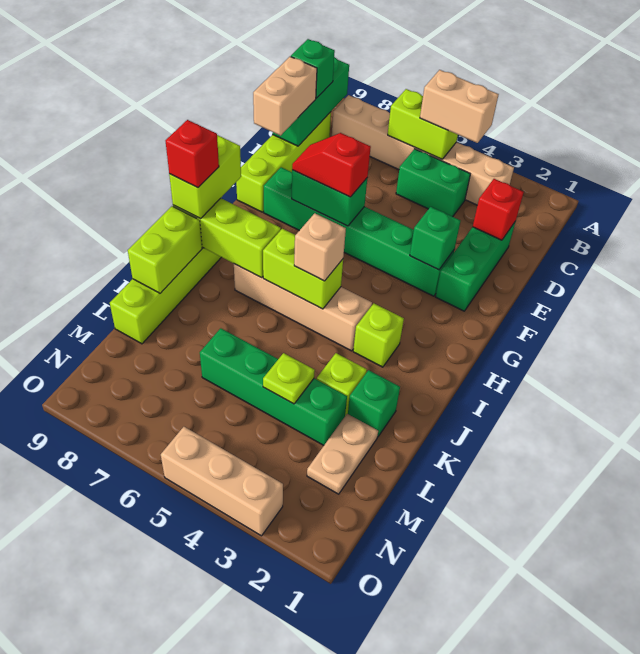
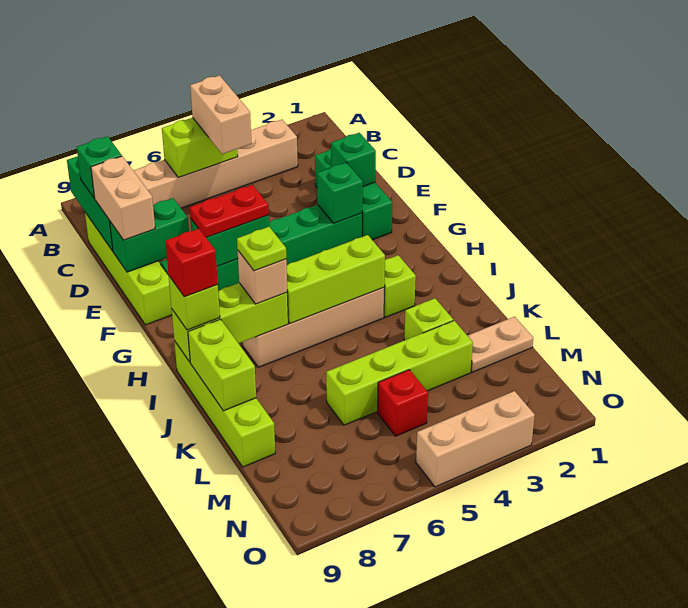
tan brick B4:B5 level 3 -> tan brick B5:C5 level 3
green brick C4:C5 level 1 -> green brick E8:E9 level 2
red brick D2 level 2 -> red brick M5 level 1
red slope F6:F7 level 3 top 6 -> red plate F6:F7 level 3
lime brick H9:I9 level 3 -> lime brick I9 level 3
lime brick I5:I6 level 2 -> lime brick I4:I6 level 2
tan brick I5 level 3 -> tan brick I7 level 3
green brick K2 level 1 -> green brick E2 level 2
tan plate L2:M2 level 1 -> tan plate L1:L2 level 1
green brick L3:L6 level 1 -> lime brick L3:L6 level 1
lime plate L4 level 2 -> lime plate I7 level 4

